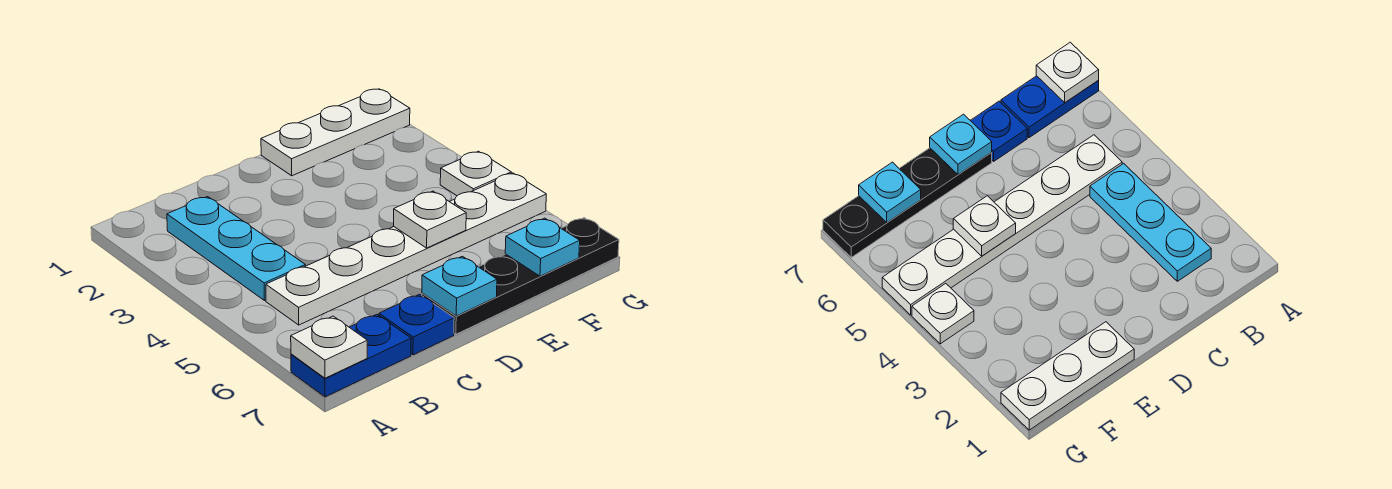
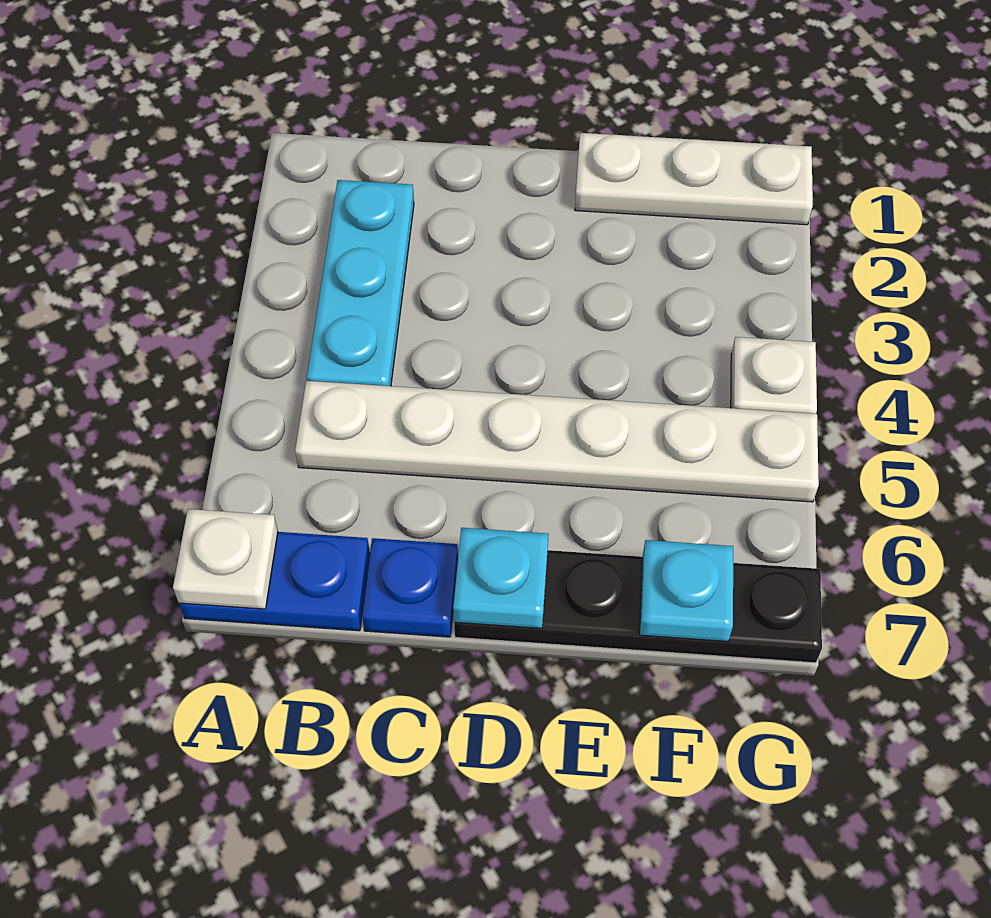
white plate E5 level 2 -> none

